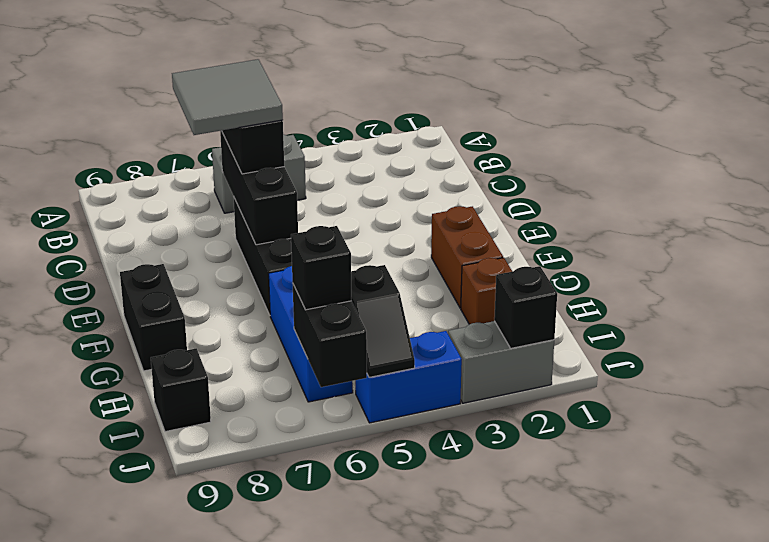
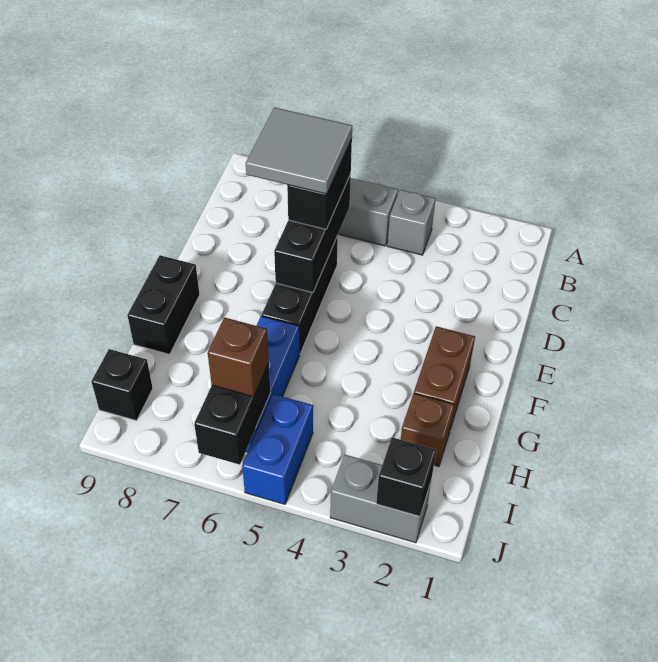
none -> grey brick B4 level 1
black slope I5:J5 level 2 top I -> none
black brick I6 level 3 -> brown brick I6 level 3
blue brick J4:J5 level 1 -> blue brick I5:J5 level 1

